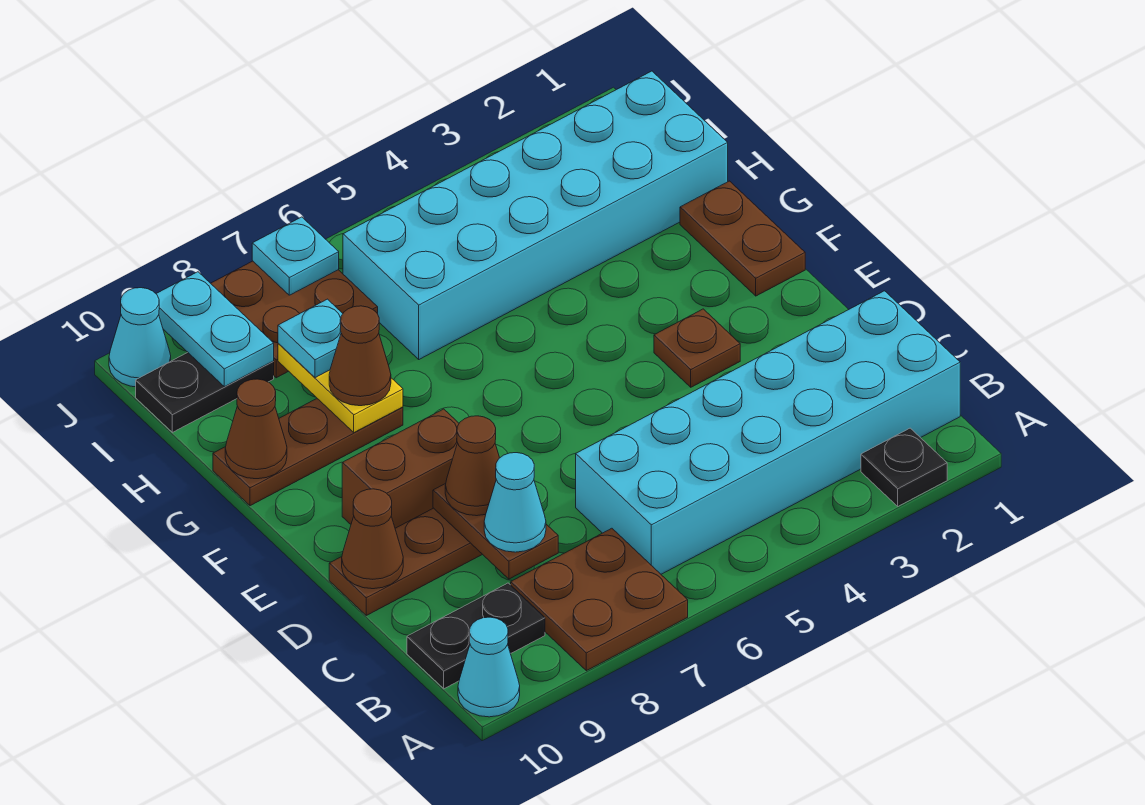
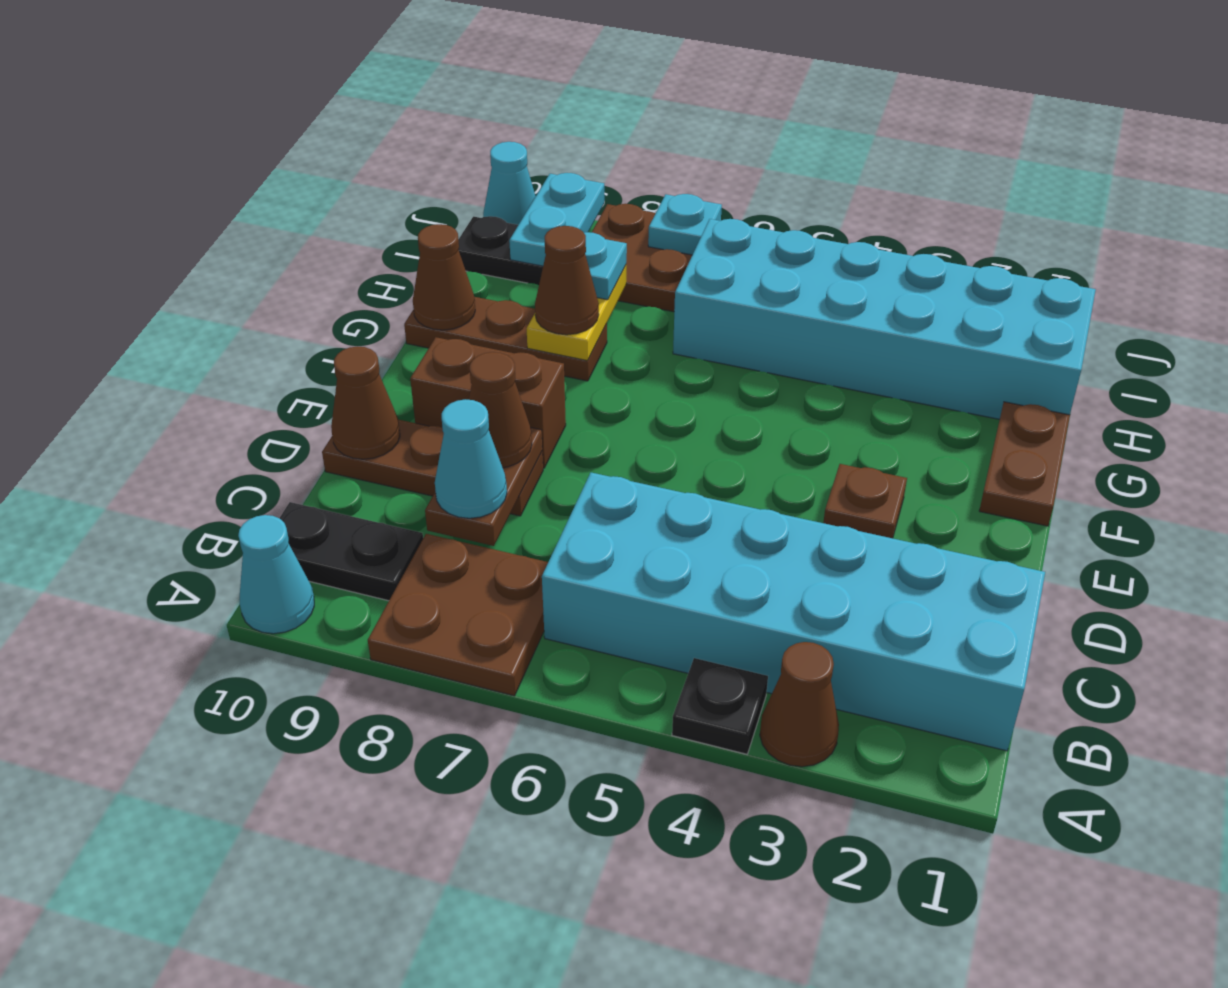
black plate A2 level 1 -> black plate A4 level 1
none -> brown cone A3 level 1

